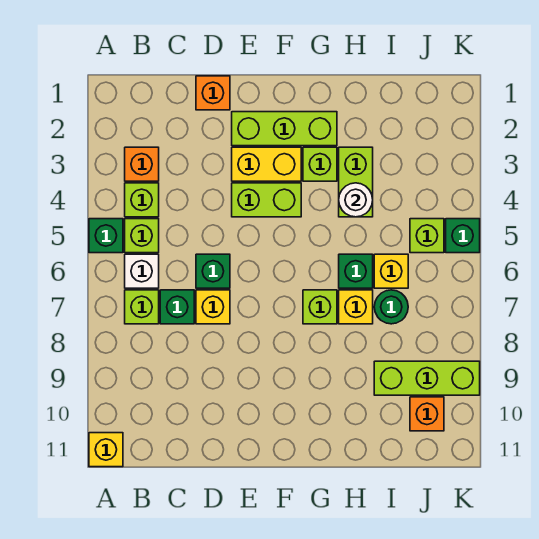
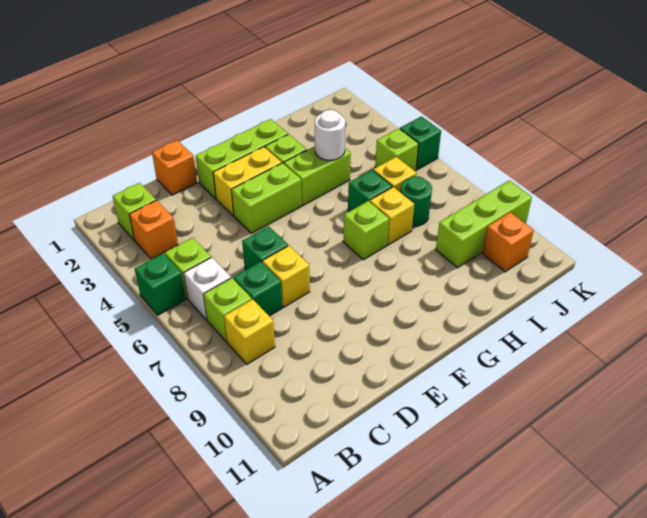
yellow brick A11 level 1 -> yellow brick B8 level 1
lime brick B4 level 1 -> lime brick B2 level 1
lime brick H3:H4 level 1 -> lime brick G4:H4 level 1

